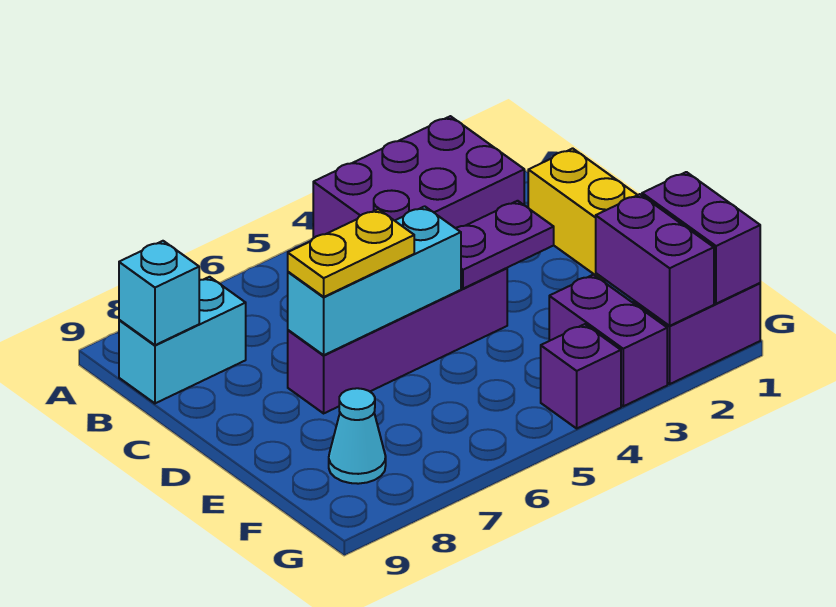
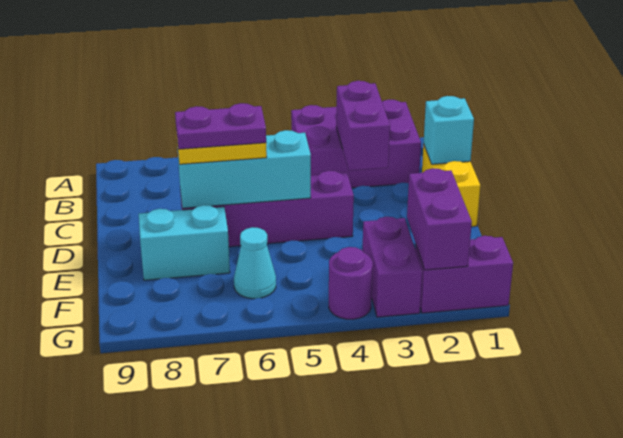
cyan brick B8:B9 level 1 -> cyan brick E7:E8 level 1
cyan brick B9 level 2 -> cyan brick C1 level 2
purple plate D3:D4 level 2 -> purple plate D6:D7 level 4
purple brick F1:G1 level 2 -> purple brick B3:C3 level 2
cyan cone F8 level 1 -> cyan cone F6 level 1
purple brick G4 level 1 -> purple round brick G4 level 1

